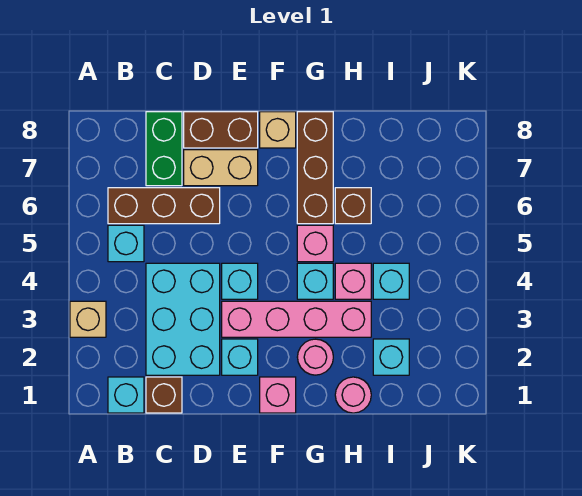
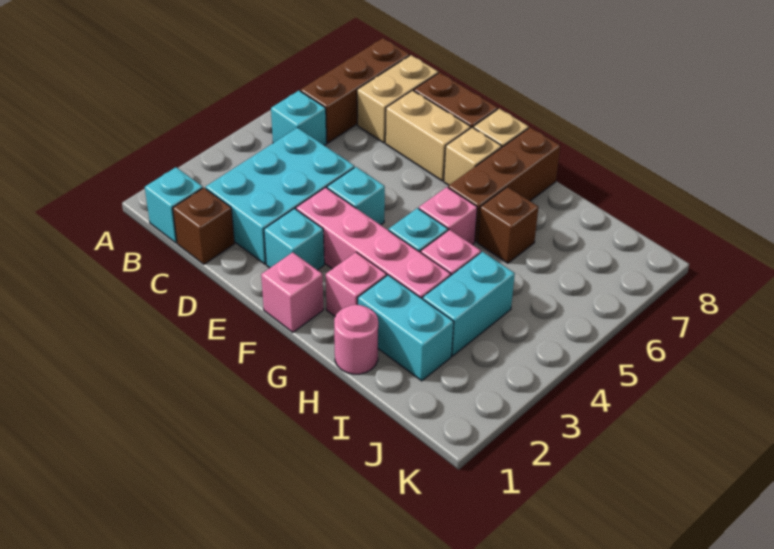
tan brick A3 level 1 -> tan brick F7 level 1
brown brick B6:D6 level 1 -> brown brick B6:B8 level 1
green brick C7:C8 level 1 -> tan brick C7:C8 level 1
pink round brick G2 level 1 -> pink brick G2 level 1
cyan brick I2 level 1 -> cyan brick H2:I2 level 1
cyan brick I4 level 1 -> cyan brick I3:I4 level 1

